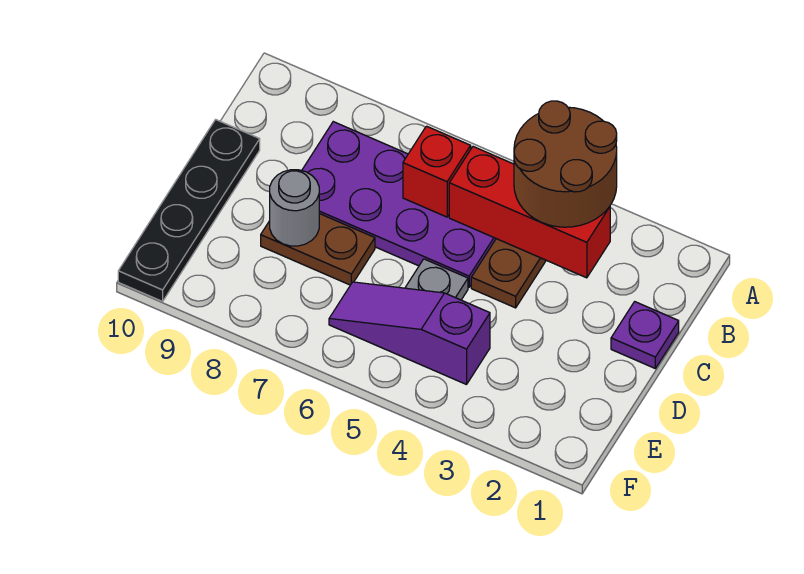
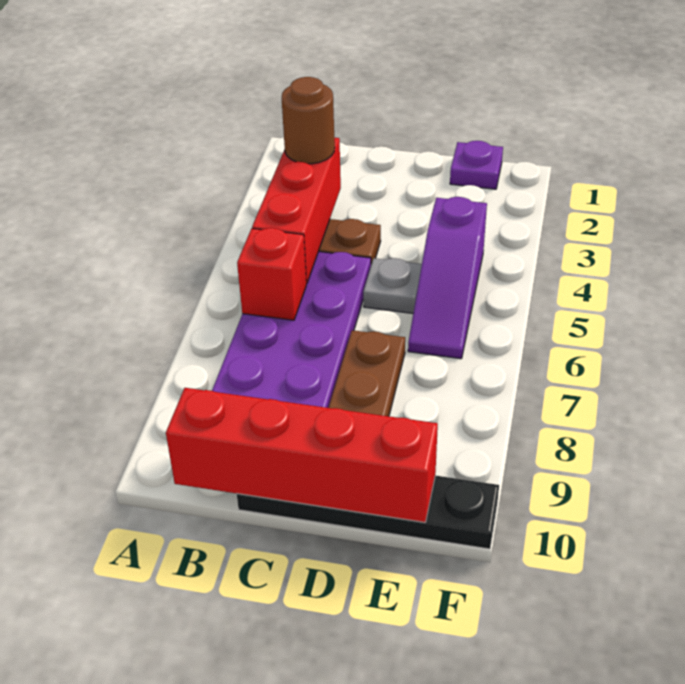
brown round brick A3:B4 level 3 -> brown round brick B3 level 3
none -> red brick B10:E10 level 2
purple plate C1 level 1 -> purple plate E1 level 1
grey round brick D8 level 2 -> none

